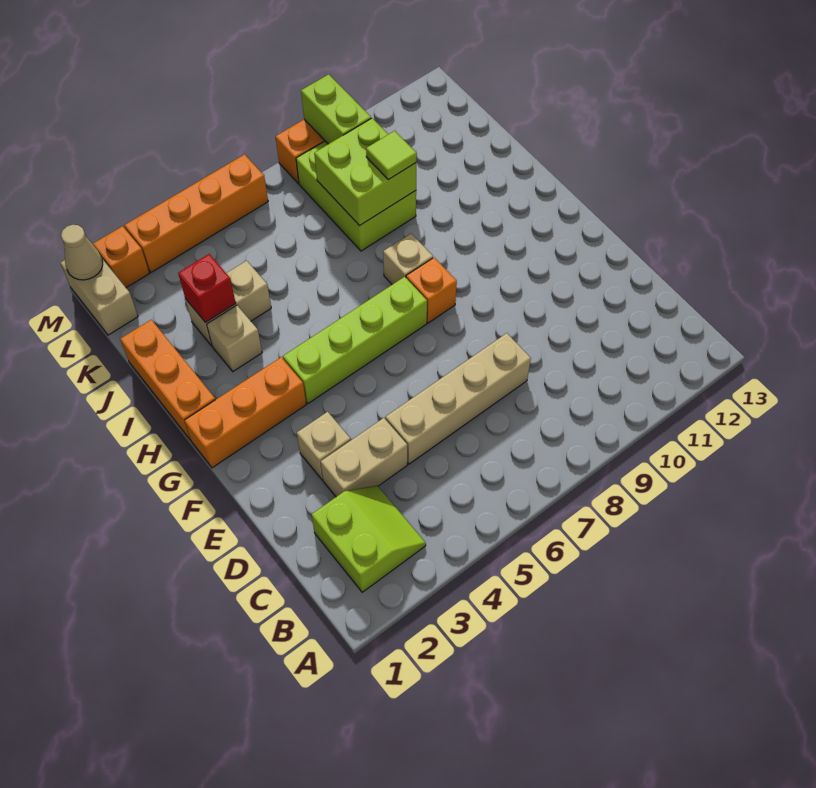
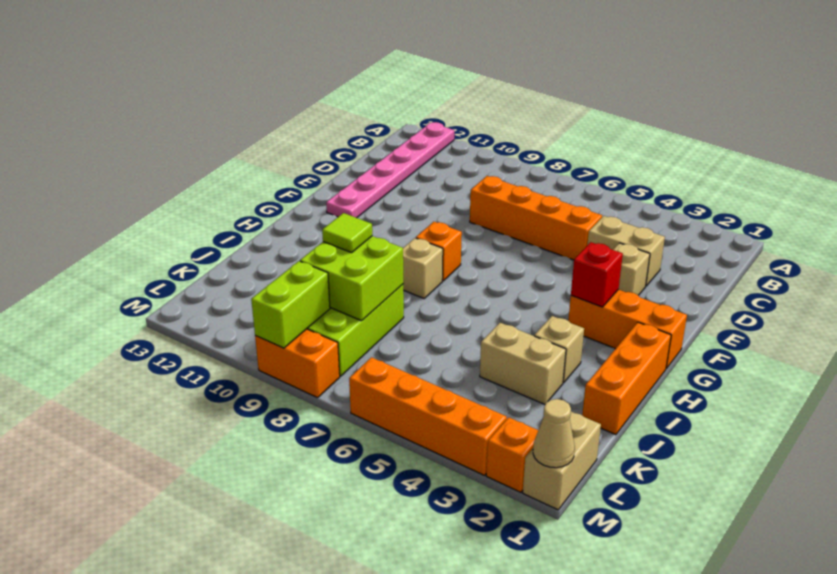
none -> pink plate A12:F12 level 1
lime slope B2:C3 level 1 top 2 -> none
tan brick D5:D8 level 1 -> orange brick D5:D8 level 1
lime brick G4:G7 level 1 -> none
red brick J3 level 2 -> red brick G3 level 2

